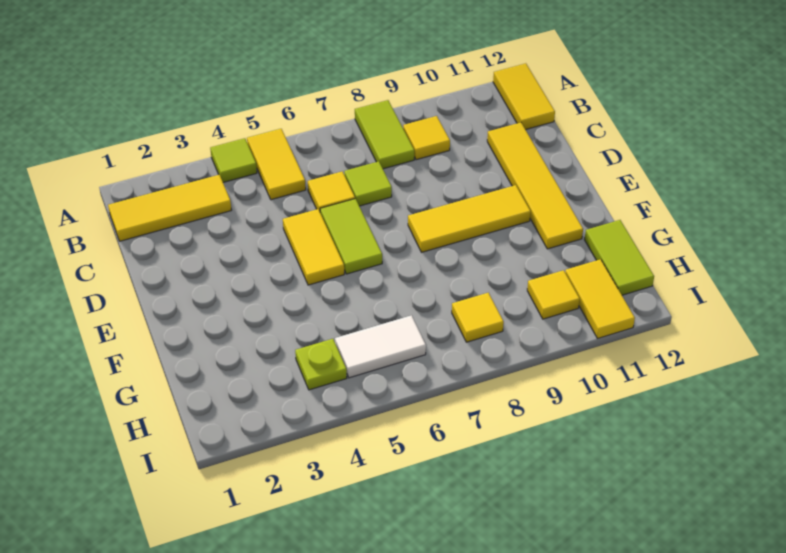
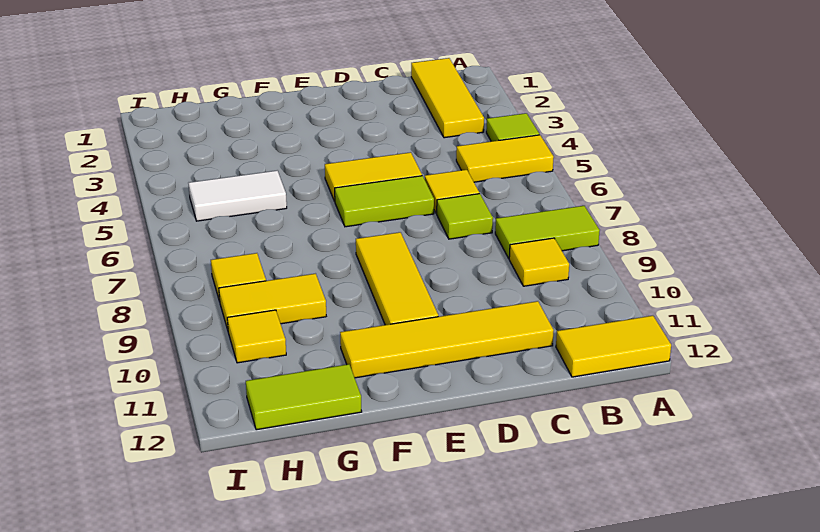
lime plate H4 level 1 -> none
white tile H5:H6 level 1 -> white tile G5:H5 level 1
yellow tile H11:I11 level 1 -> yellow tile G9:H9 level 1

